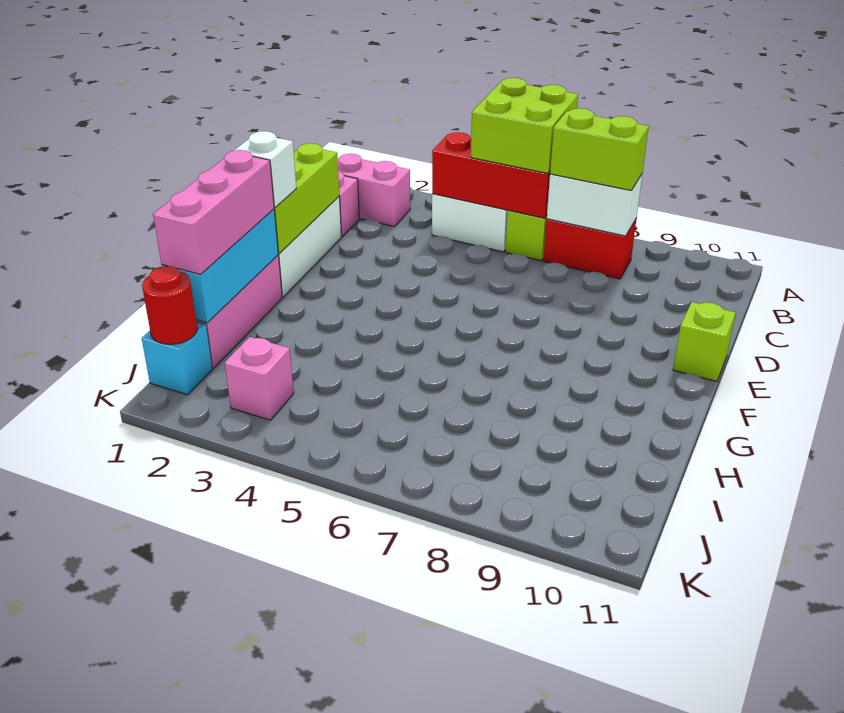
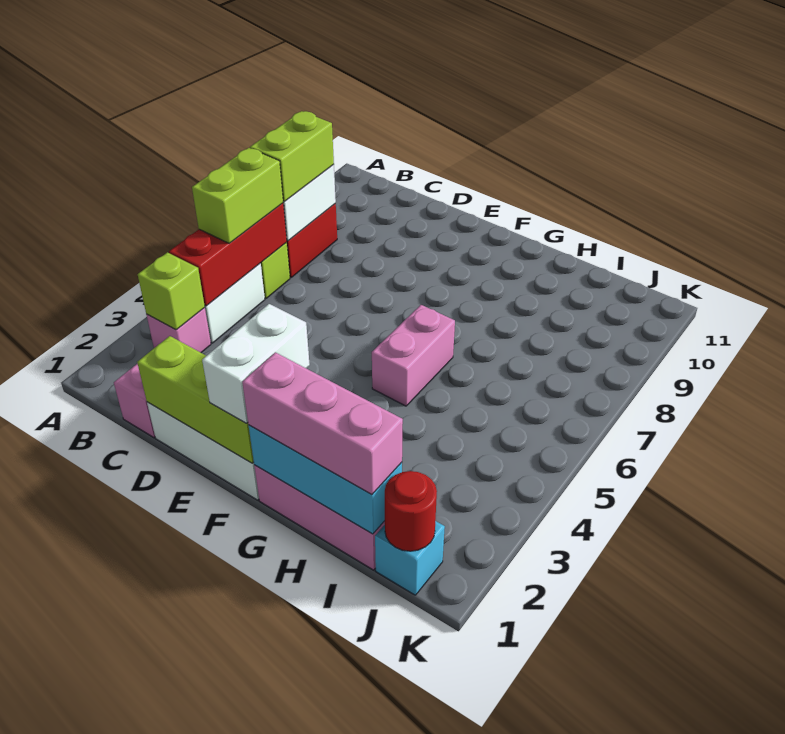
lime brick A5:B6 level 3 -> lime brick B5:B6 level 3
pink brick B1:B2 level 1 -> pink brick G5:G6 level 1
lime brick E11 level 1 -> lime brick B3 level 2
white brick F1 level 3 -> white brick F1:F2 level 3
pink brick J3 level 1 -> pink brick B3 level 1

